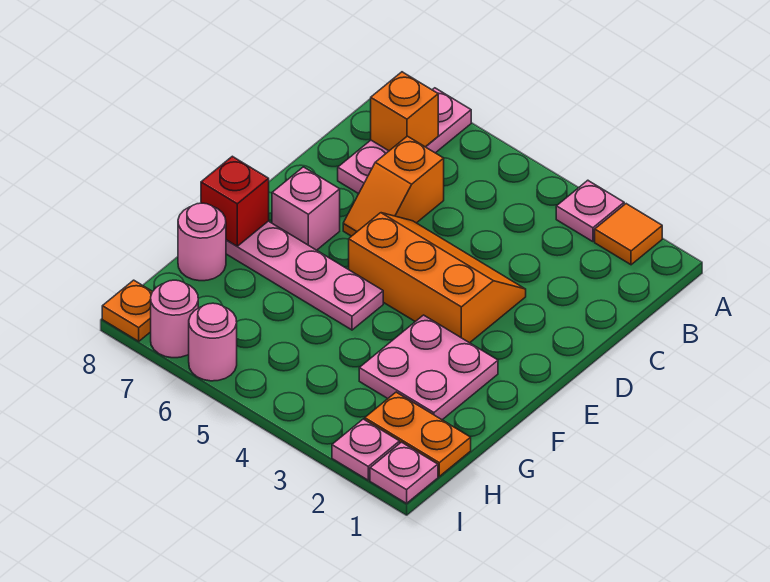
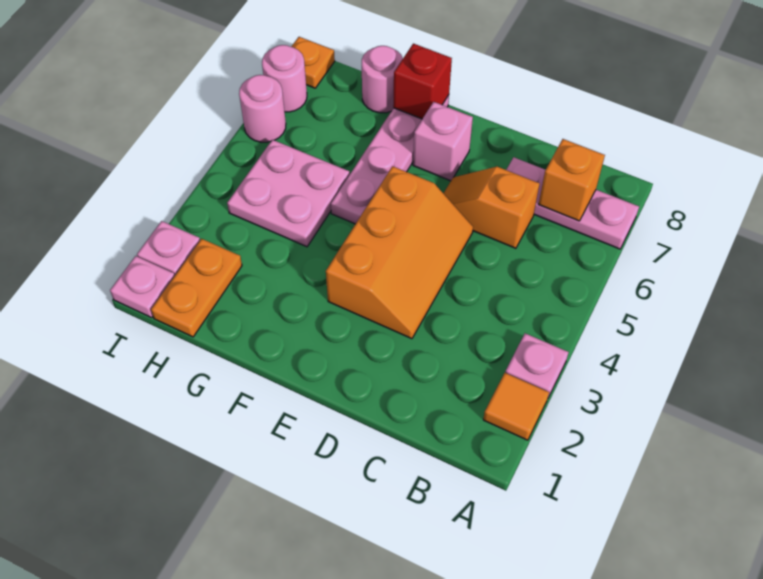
pink plate F2:G3 level 1 -> pink plate G4:H5 level 1

